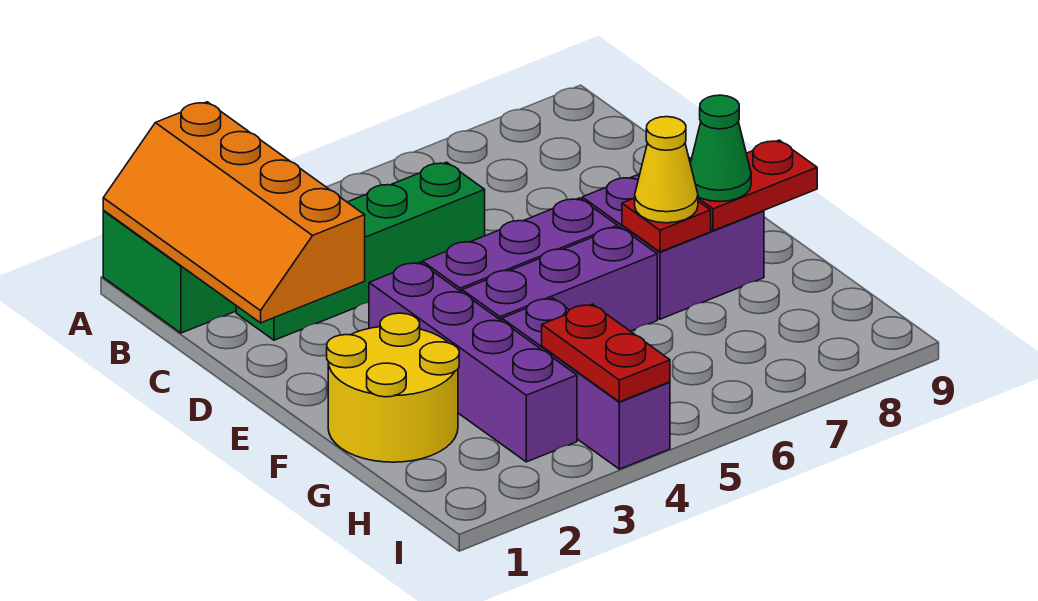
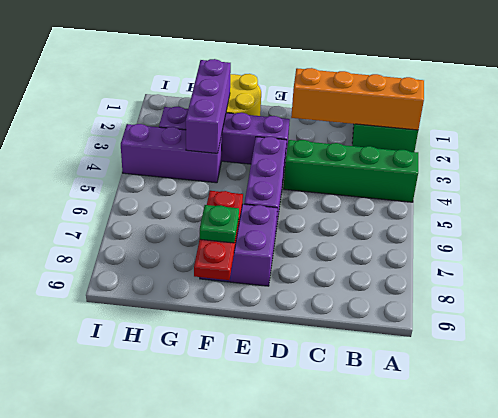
green brick C2:C5 level 1 -> green brick A4:D4 level 1
purple brick F4:F6 level 1 -> purple brick G2:G4 level 2
yellow cone F7 level 3 -> none
green cone F8 level 3 -> green plate F8 level 3
red plate H4:I4 level 2 -> none

